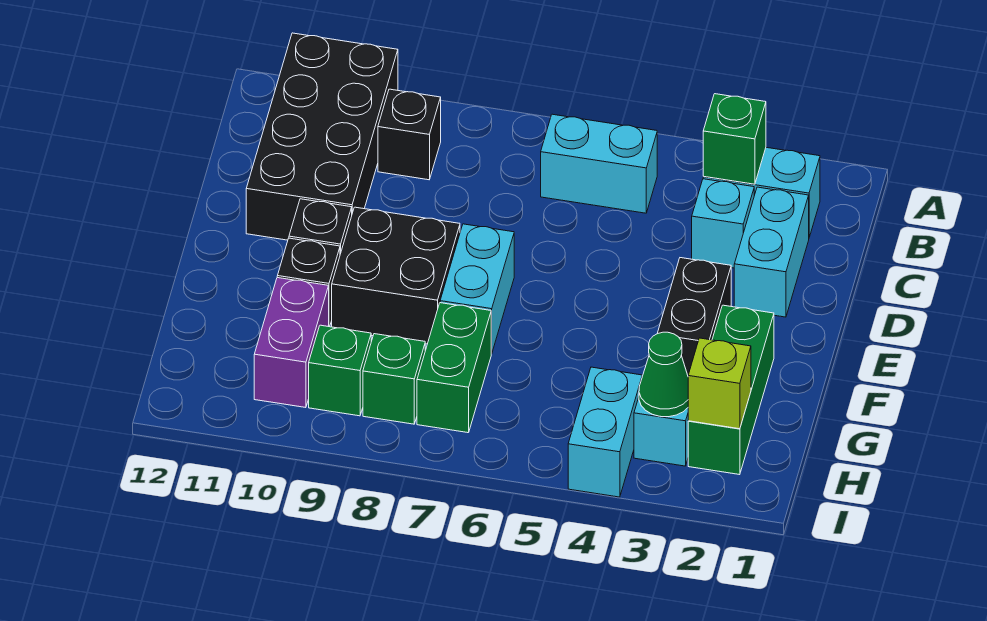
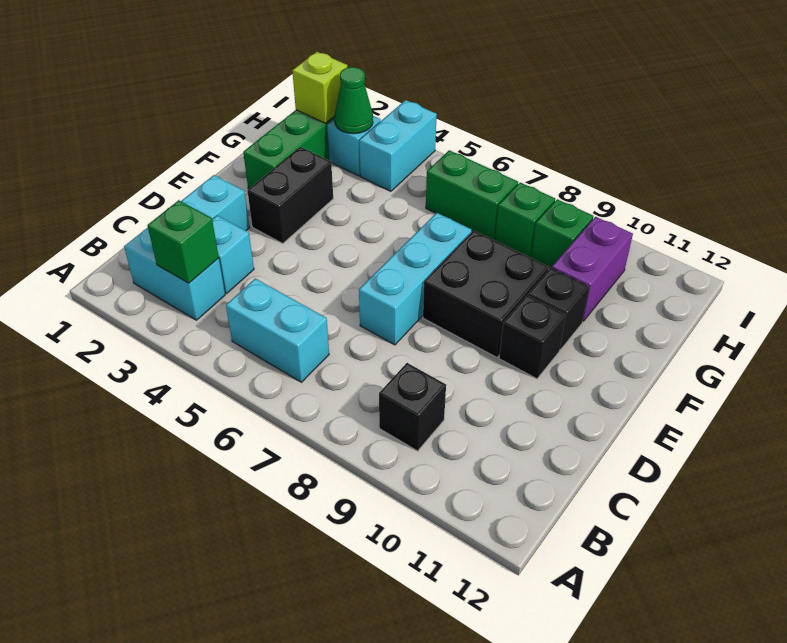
black brick A10:D11 level 1 -> none
cyan brick E7:F7 level 1 -> cyan brick D7:F7 level 1
green brick G7:H7 level 1 -> green brick H6:H7 level 1

